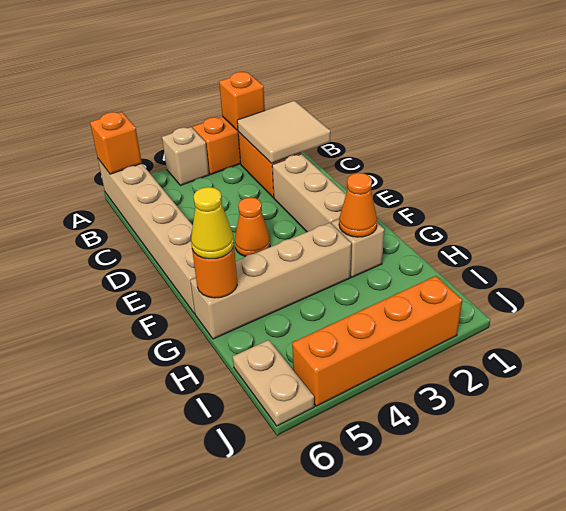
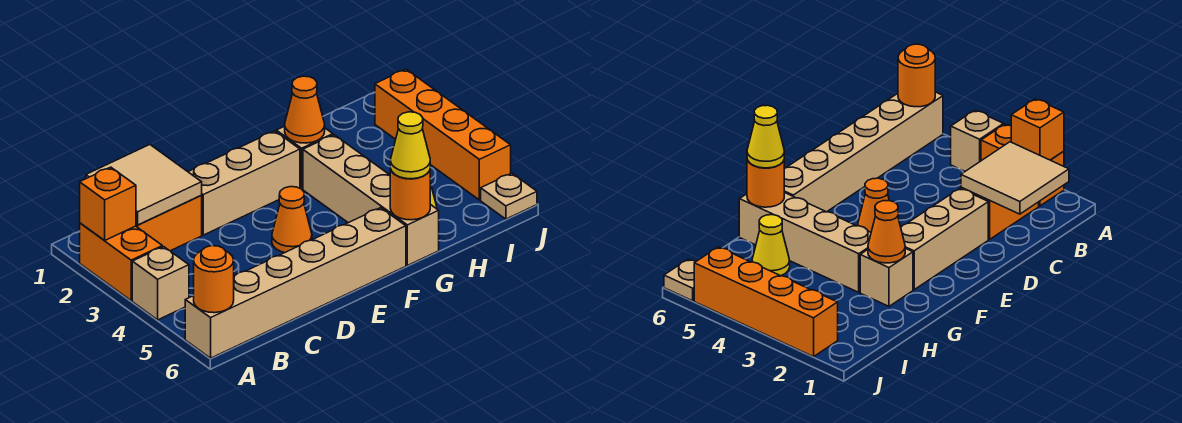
orange brick A6 level 2 -> orange round brick A6 level 2
none -> yellow cone H5 level 1
tan plate I6:J6 level 1 -> tan plate J6 level 1

